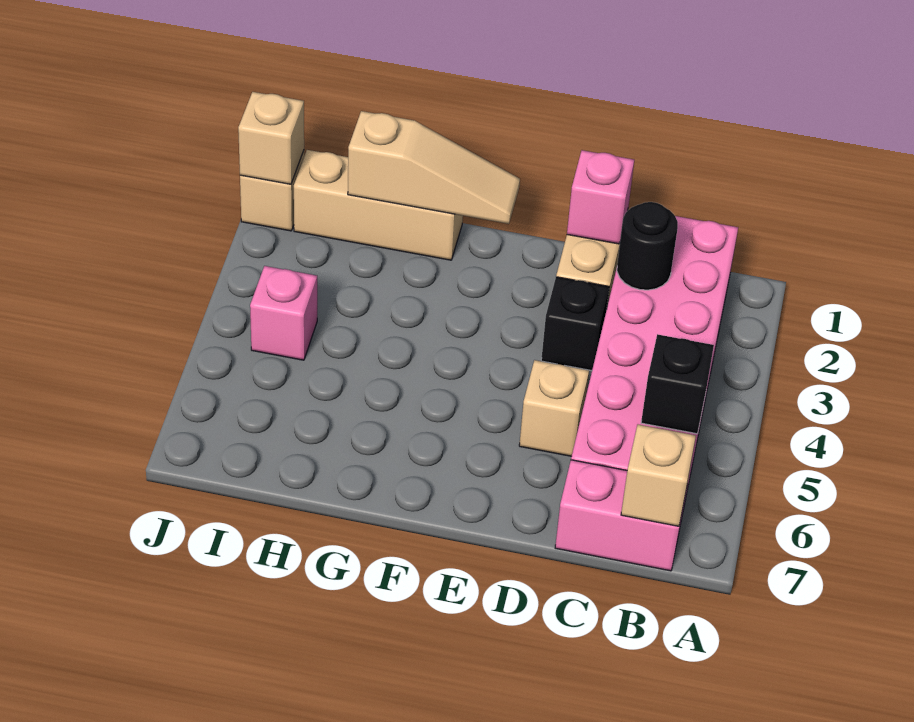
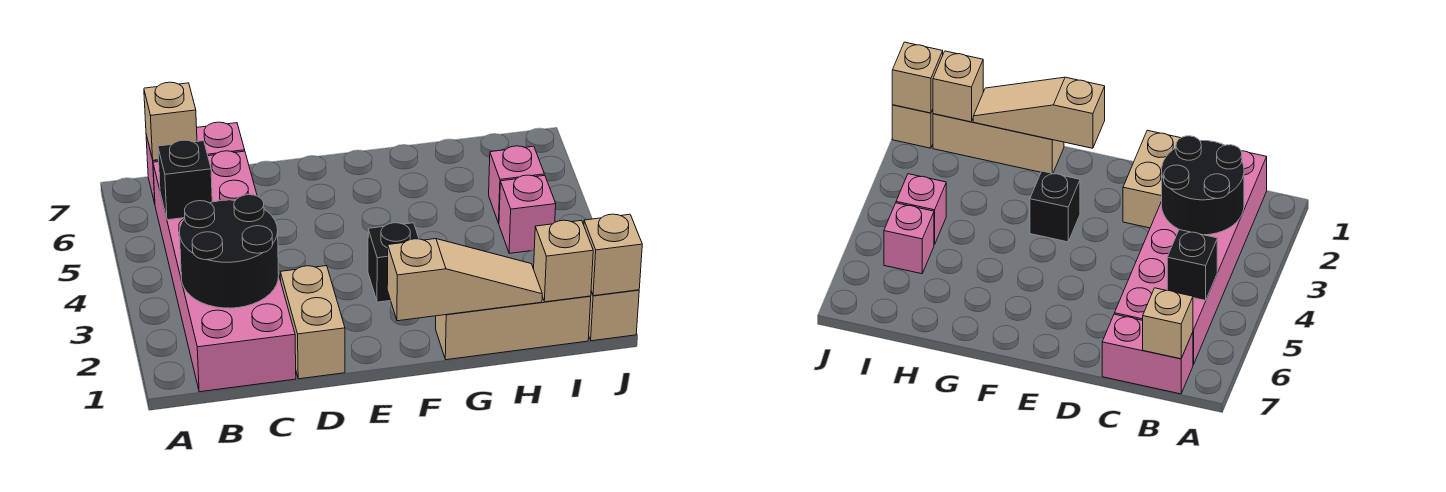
black round brick C2 level 2 -> black round brick B2:C3 level 2
pink brick D1 level 2 -> pink brick I5 level 1
black brick D3 level 1 -> black brick F3 level 1
tan brick D5 level 1 -> tan brick I1 level 2
tan slope F1:H1 level 2 top H -> tan slope F1:H1 level 2 top F

